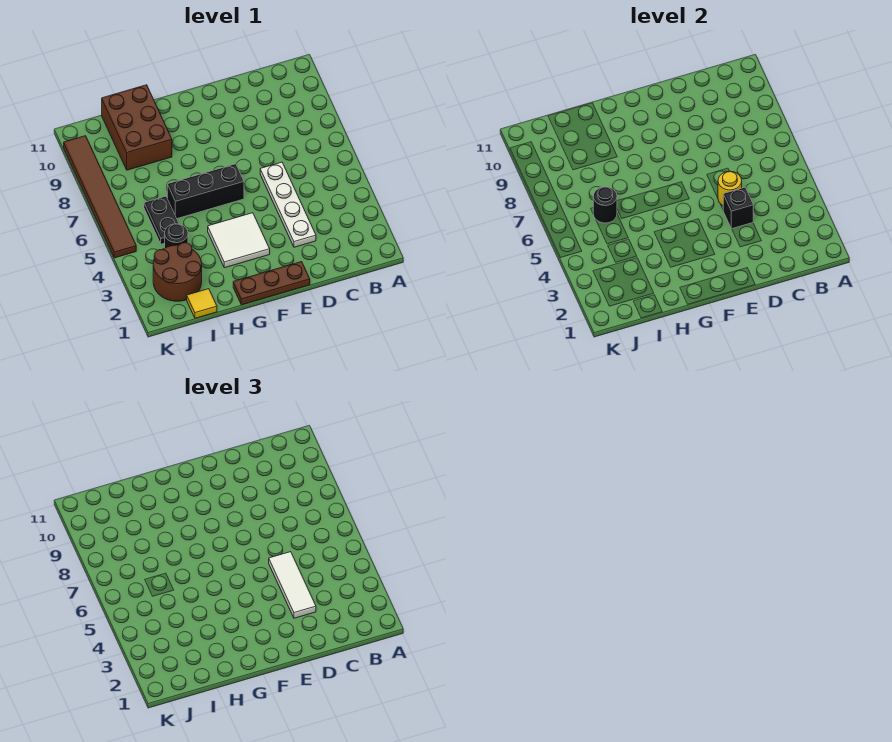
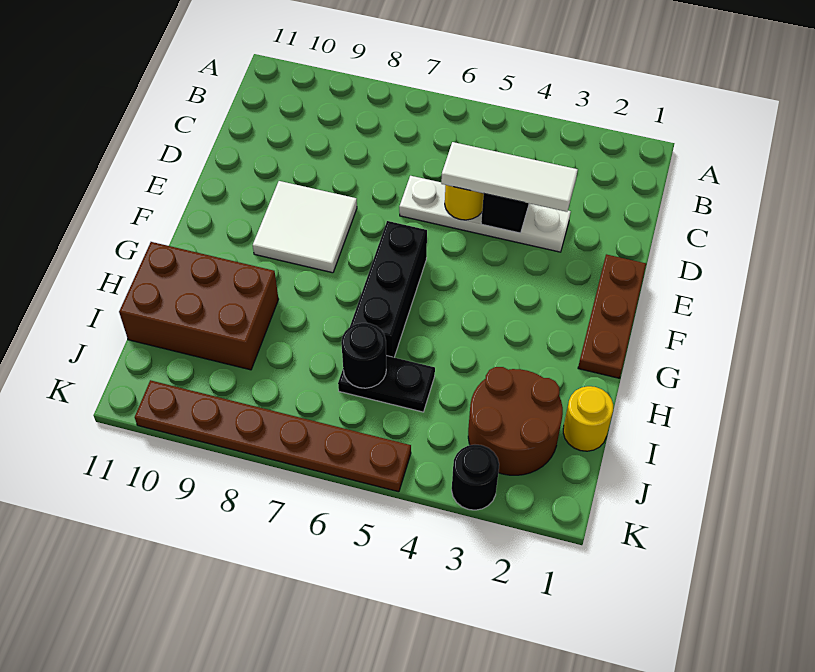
white tile F3:G4 level 1 -> white tile E8:F9 level 1
yellow tile I1 level 1 -> yellow round brick I1 level 1
black round brick I4 level 1 -> black round brick K3 level 1
brown tile K5:K10 level 1 -> brown plate K5:K10 level 1

